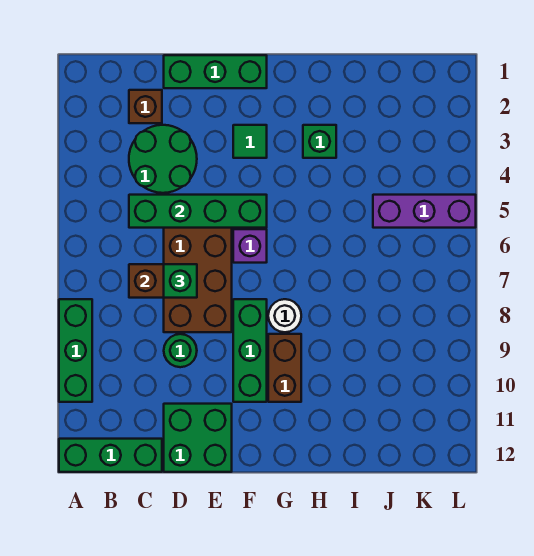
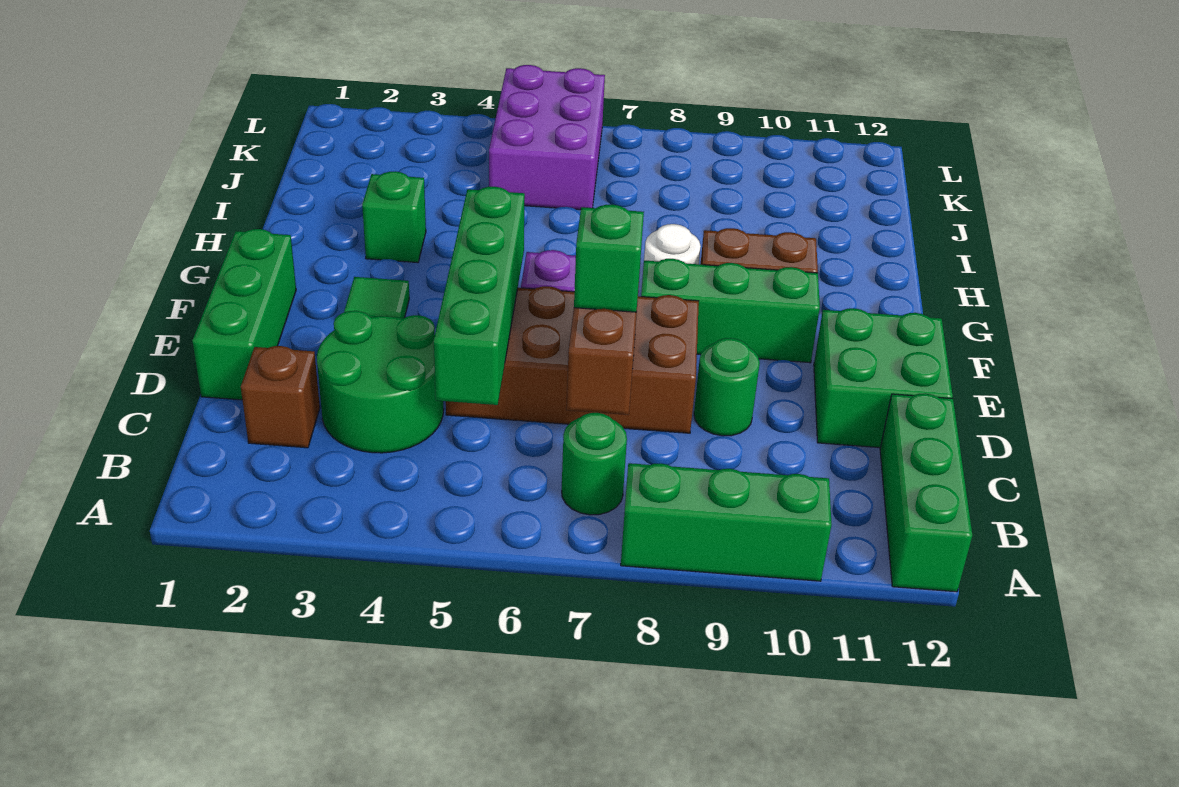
none -> green round brick B7 level 1
purple brick J5:L5 level 1 -> purple brick J5:L6 level 1

